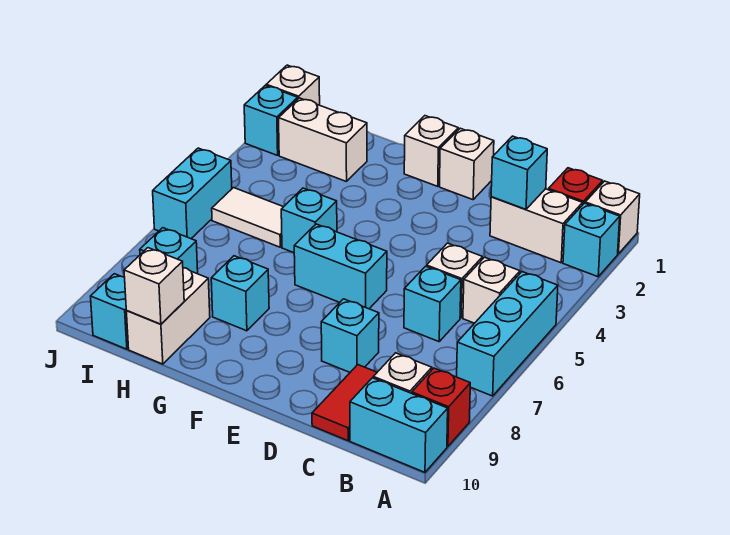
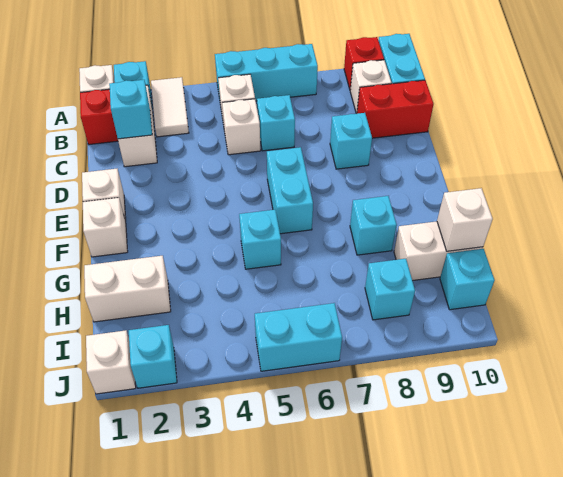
red tile C9:C10 level 1 -> red brick C9:C10 level 1
white brick H2:I2 level 1 -> white brick H1:H2 level 1
white tile H5:I5 level 1 -> white tile A3:B3 level 1

